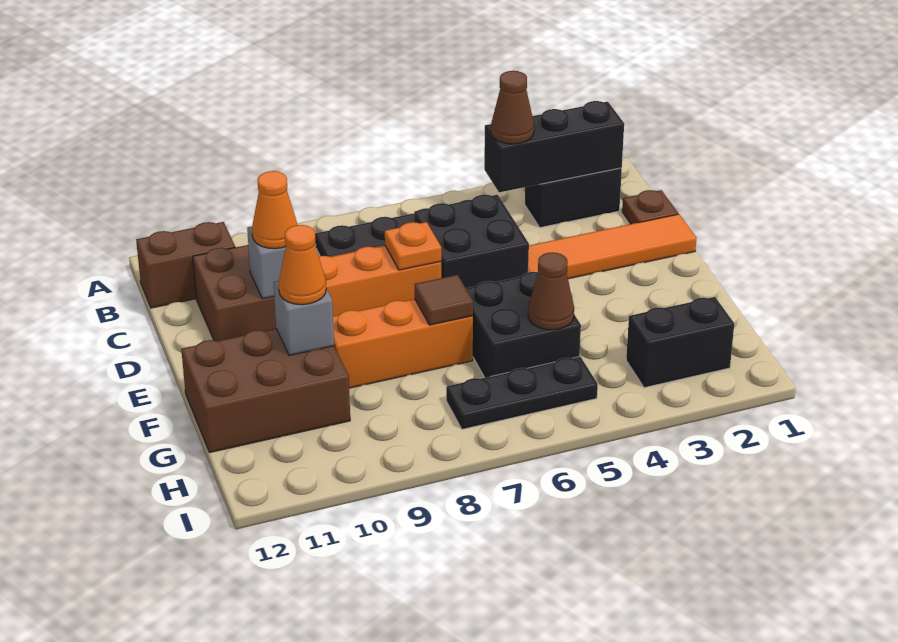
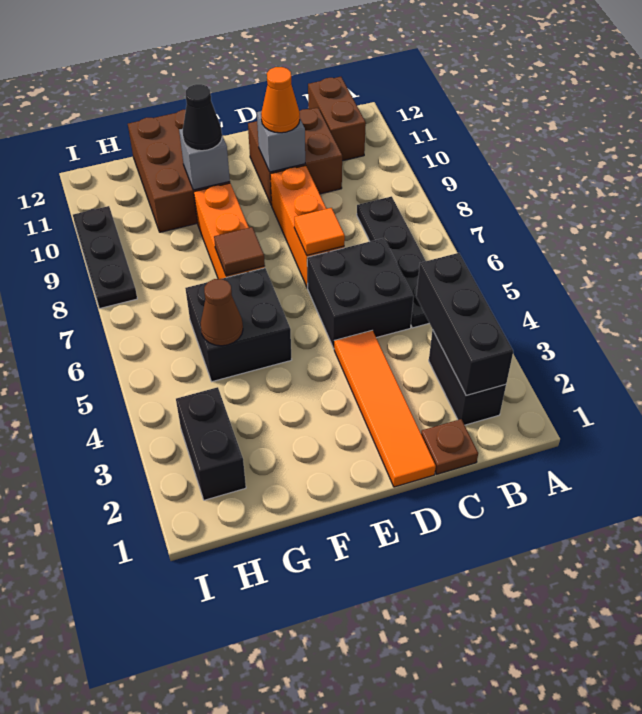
brown cone B4 level 3 -> none
orange plate D7 level 2 -> orange tile D7 level 2
orange cone F10 level 3 -> black cone F10 level 3
black plate H5:H7 level 1 -> black plate I8:I10 level 1

